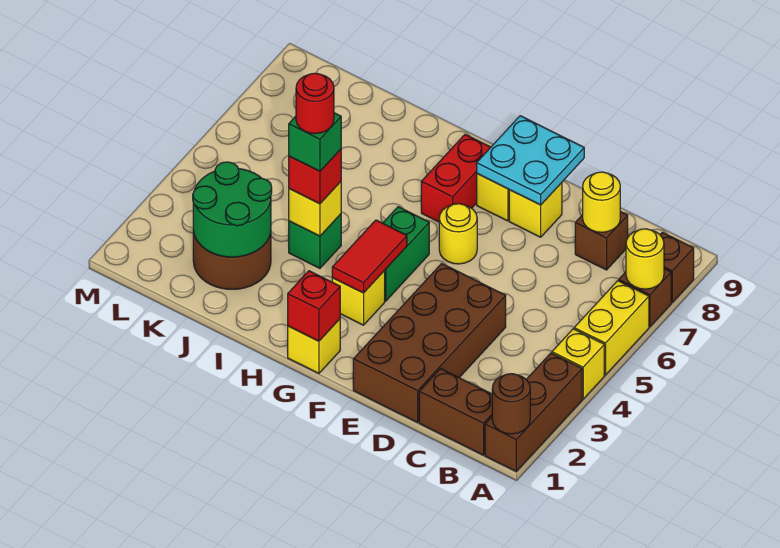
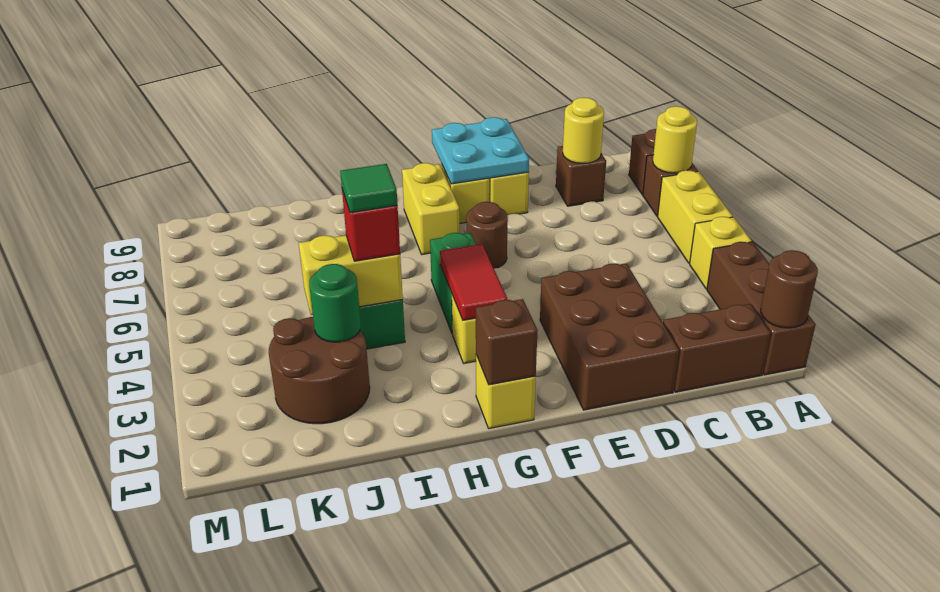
brown brick D1:E4 level 1 -> brown brick D1:E3 level 1
yellow round brick F6 level 1 -> brown round brick F6 level 1
red brick G1 level 2 -> brown brick G1 level 2
red brick G7:G8 level 1 -> yellow brick G7:G8 level 1
yellow brick I4 level 2 -> yellow brick I4:J4 level 2
green brick I4 level 4 -> green tile I4 level 4
red round brick I4 level 5 -> none
green round brick J2:K3 level 2 -> green round brick J3 level 2

